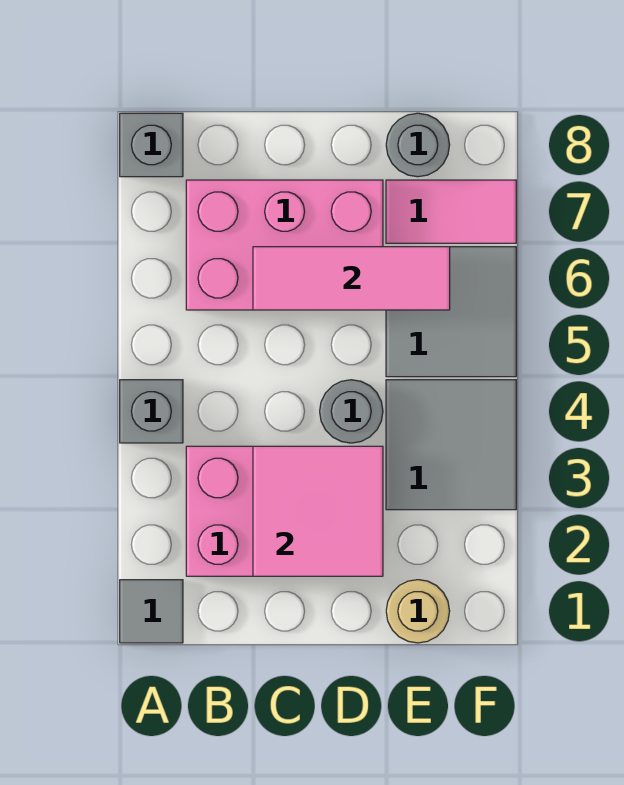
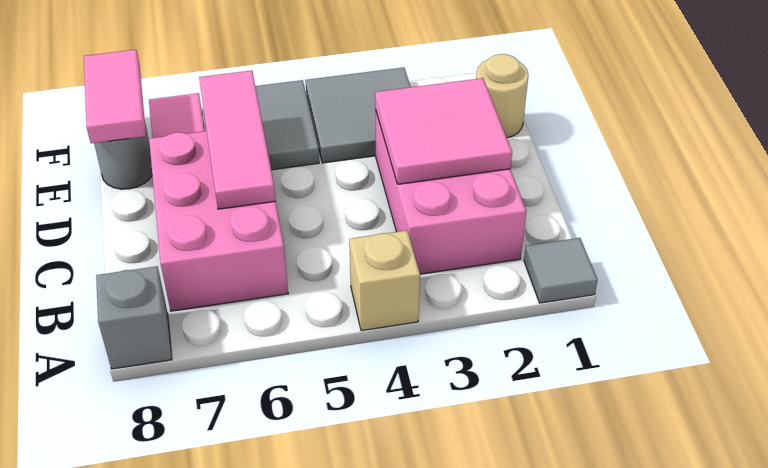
grey brick A4 level 1 -> tan brick A4 level 1
grey round brick D4 level 1 -> none
none -> pink tile E8:F8 level 2

